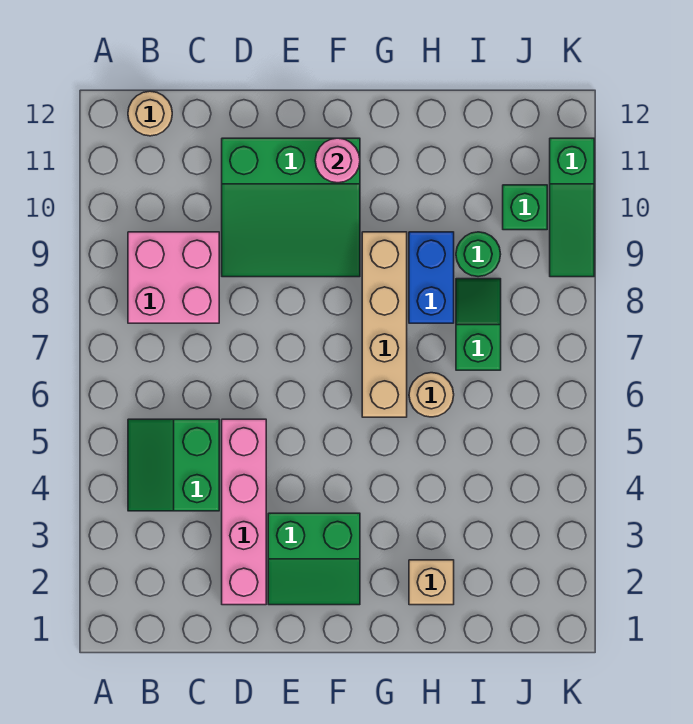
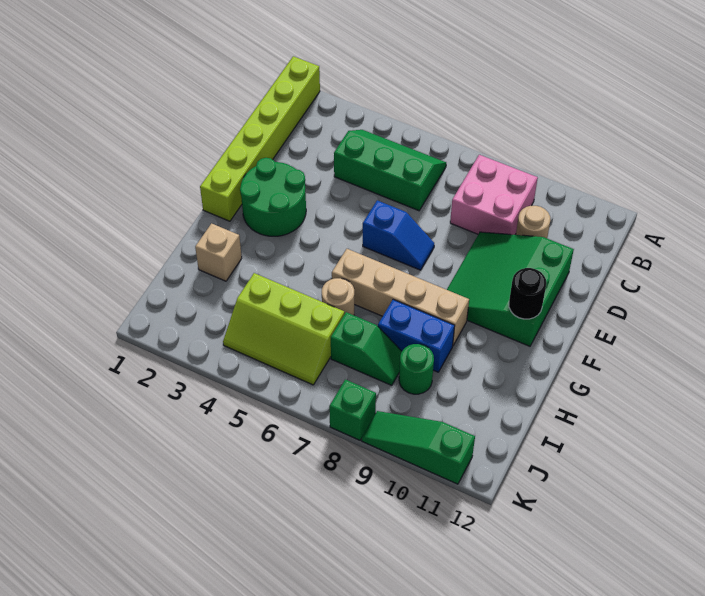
none -> lime brick A1:F1 level 1
green slope B4:C5 level 1 top C -> green slope B4:C6 level 1 top C
tan round brick B12 level 1 -> tan round brick C10 level 1
pink brick D2:D5 level 1 -> none
green slope E2:F3 level 1 top 3 -> green round brick E2:F3 level 1
none -> blue slope E6:E7 level 1 top 6
pink round brick F11 level 2 -> black round brick F11 level 2
none -> lime slope I4:J6 level 1 top I
green brick J10 level 1 -> green brick K8 level 1

